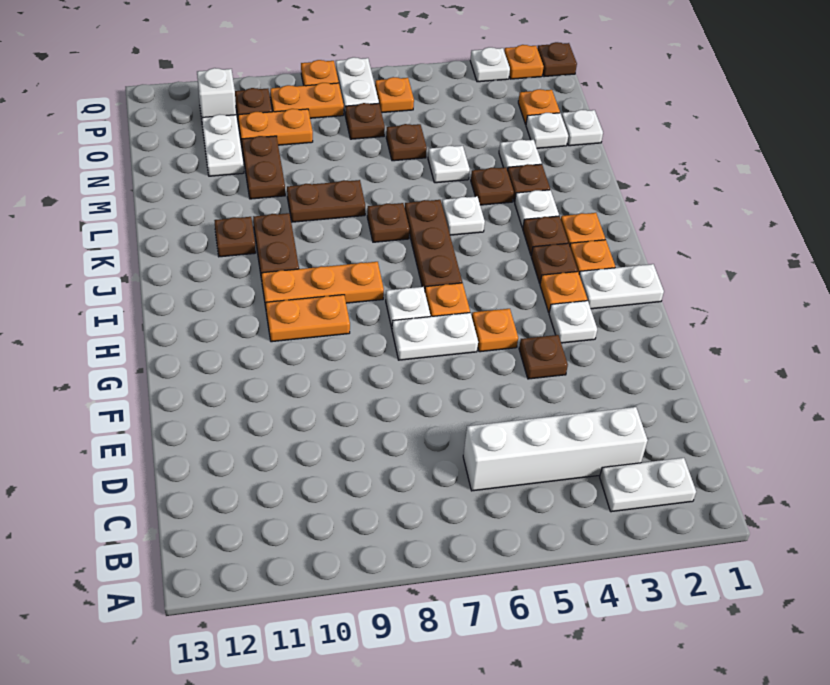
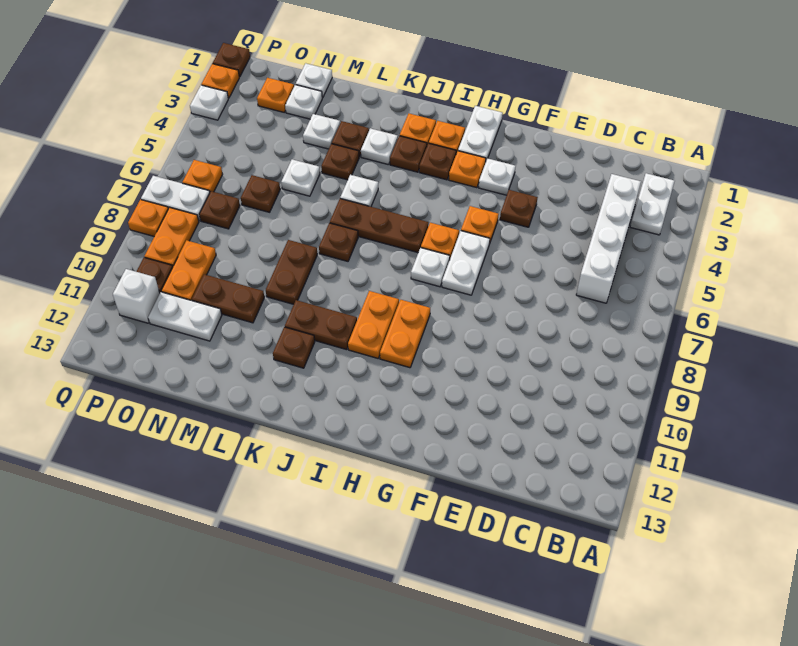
orange plate I8:I10 level 1 -> orange plate I9:I10 level 1

